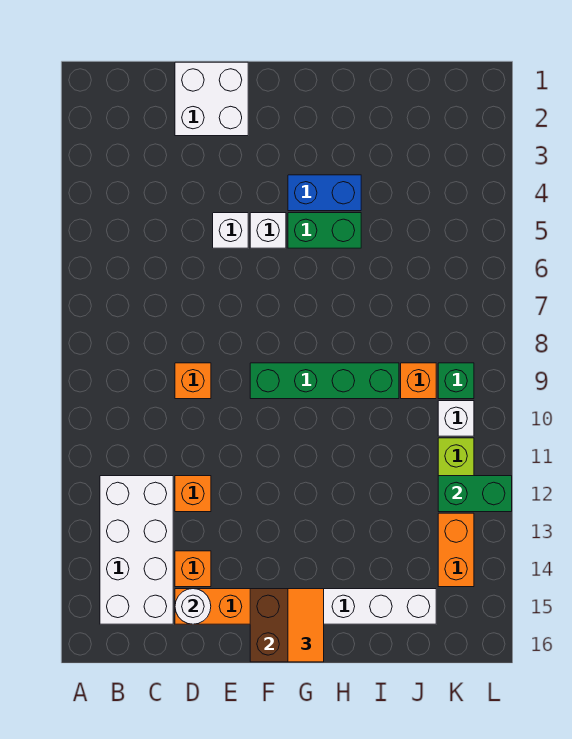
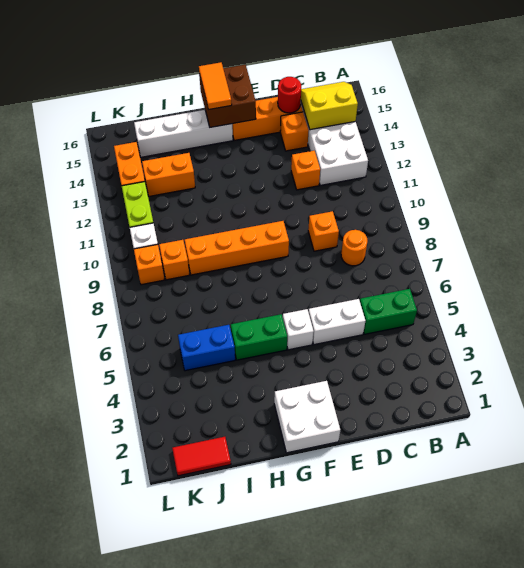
none -> yellow slope B14:C15 level 2 top 14
none -> orange round brick C8 level 1
white brick D1:E2 level 1 -> white brick F1:G2 level 1
white round brick D15 level 2 -> red round brick D15 level 2
white brick E5 level 1 -> white brick D5:E5 level 1
green brick F9:I9 level 1 -> orange brick F9:I9 level 1
blue brick G4:H4 level 1 -> blue brick I5:J5 level 1
none -> orange brick I13:J13 level 1
none -> red tile J1:K1 level 1
green brick K9 level 1 -> orange brick K9 level 1
green brick K12:L12 level 2 -> green brick B5:C5 level 1

